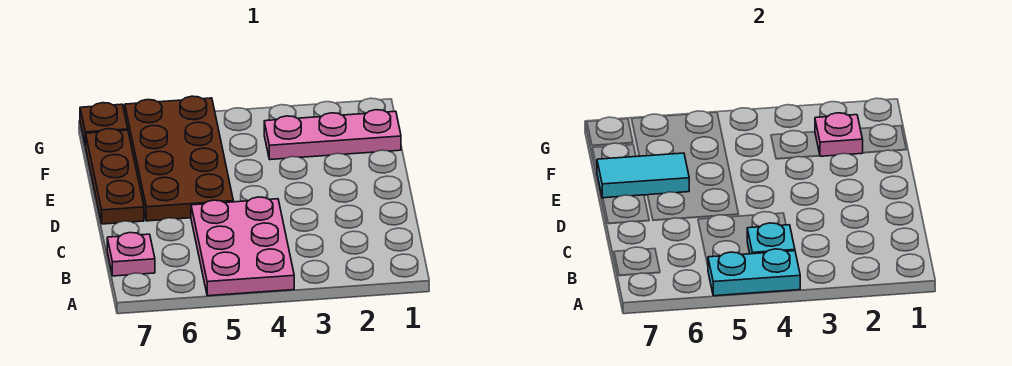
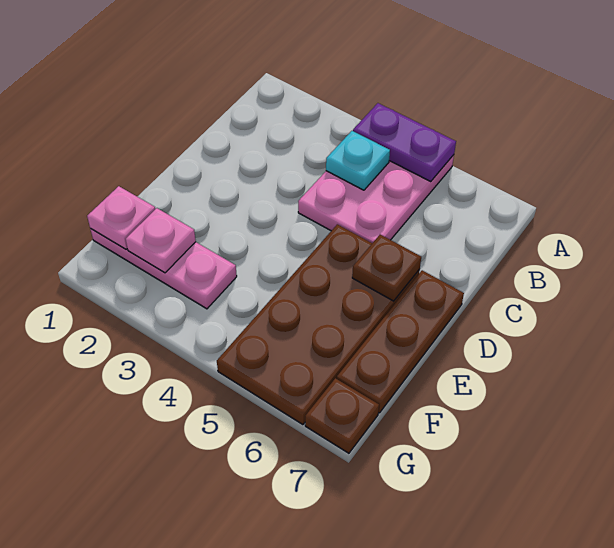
cyan plate A4:A5 level 2 -> purple plate A4:A5 level 2
pink plate B7 level 1 -> pink plate F1 level 2
none -> brown plate D6 level 2
cyan tile E6:E7 level 2 -> none

